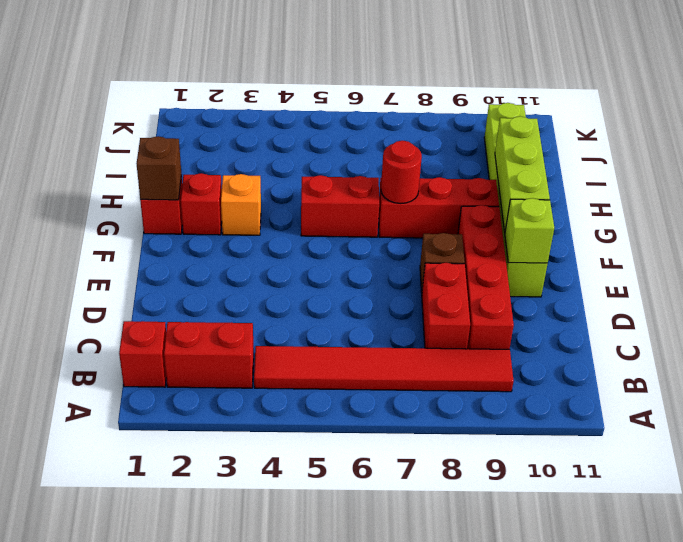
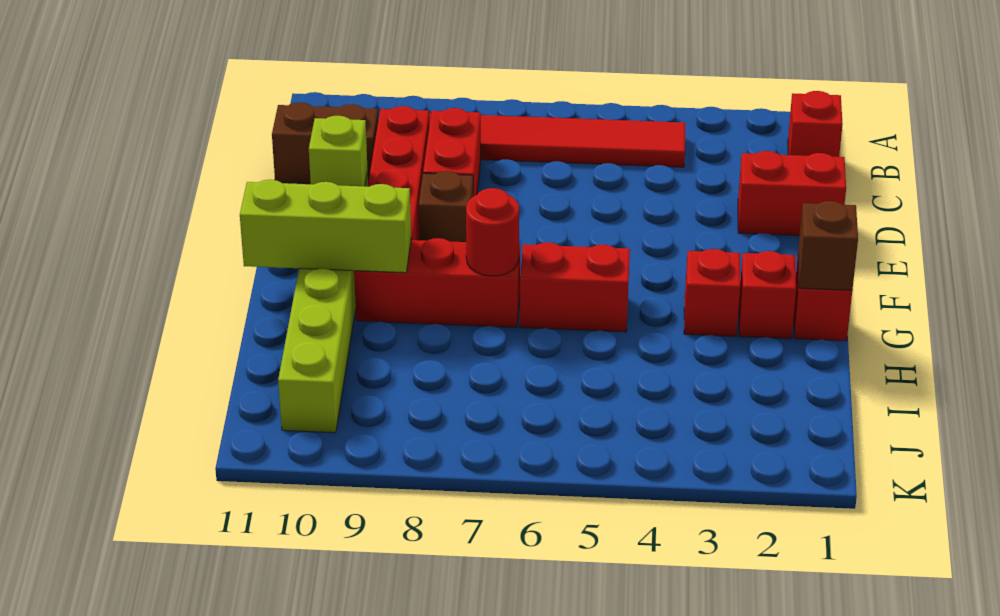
red brick B2:B3 level 1 -> red brick D1:D2 level 1
none -> brown brick C10:C11 level 1
lime brick F10:H10 level 2 -> lime brick G9:G11 level 2
orange brick G3 level 1 -> red brick G3 level 1

